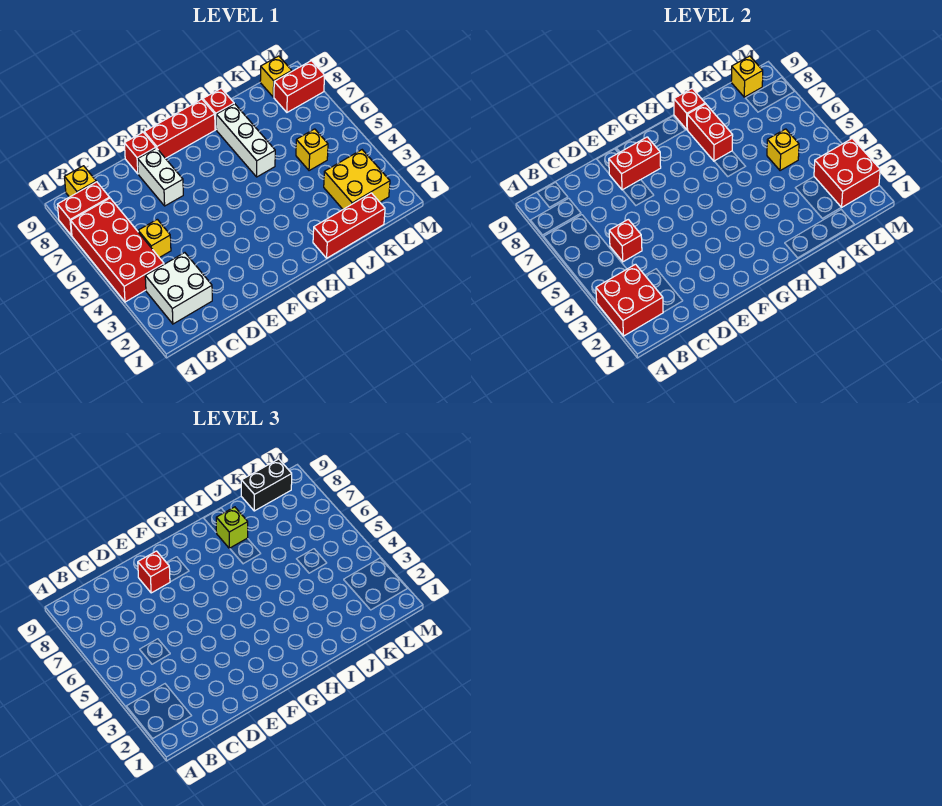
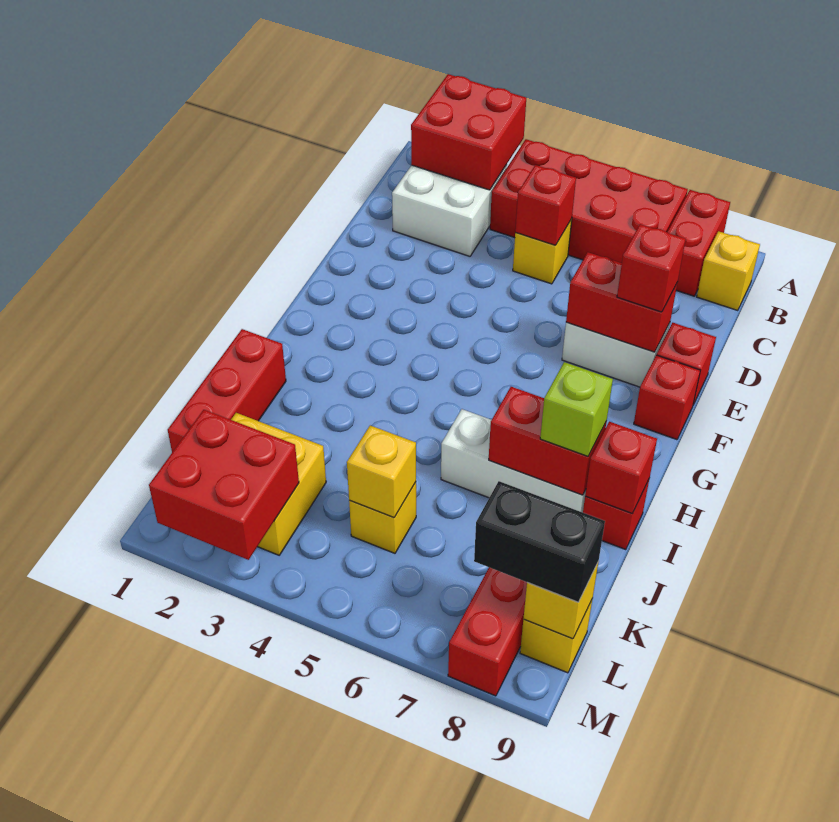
red brick E8:F8 level 2 -> red brick E7:E8 level 2
red brick F9:H9 level 1 -> red brick F9 level 1
black brick K9:L9 level 3 -> black brick L8:L9 level 3

